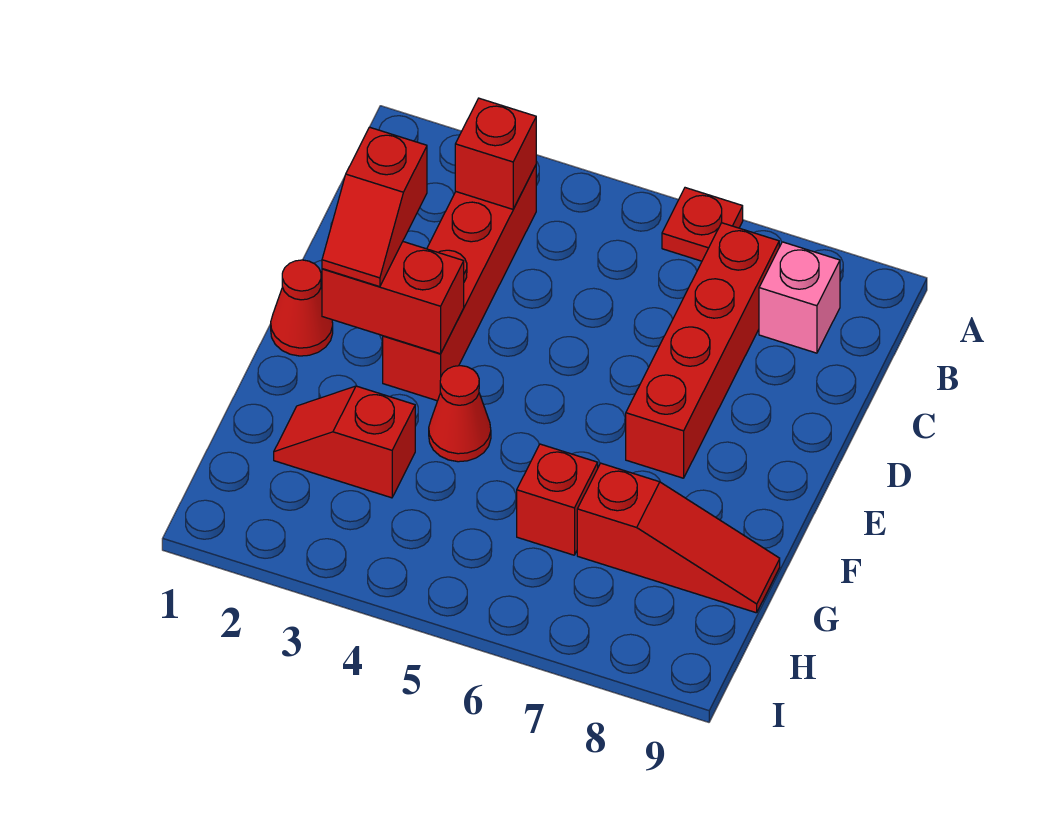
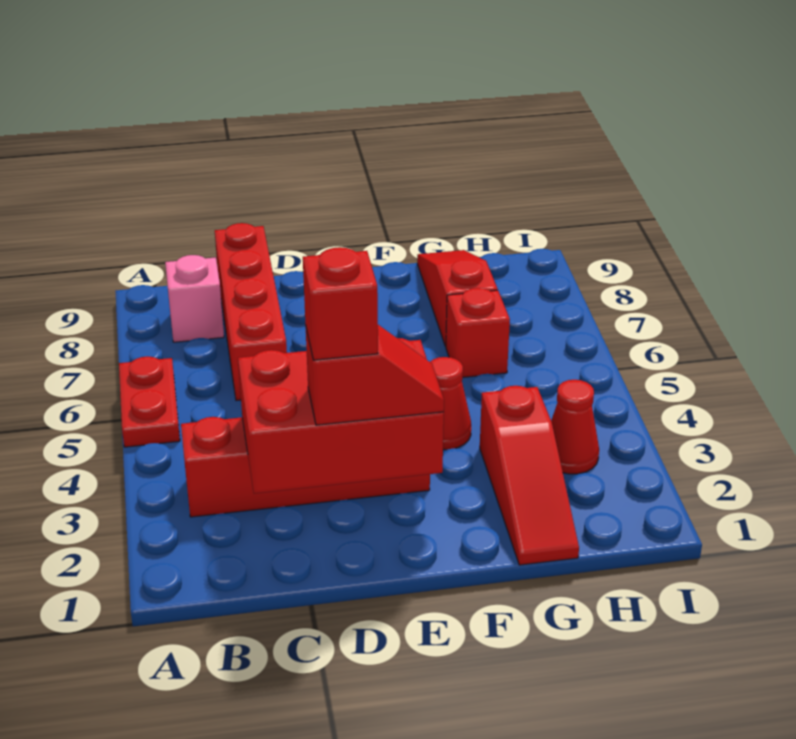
red plate A6 level 1 -> red plate A5:A6 level 1
red brick B3 level 2 -> red brick D2 level 4
red brick B7:E7 level 1 -> red brick C6:C9 level 1
red cone E1 level 1 -> red cone H3 level 1
red brick E2:E3 level 2 -> red brick C2:E3 level 2
red slope G2:G3 level 1 top 3 -> red slope G1:G3 level 1 top 3

